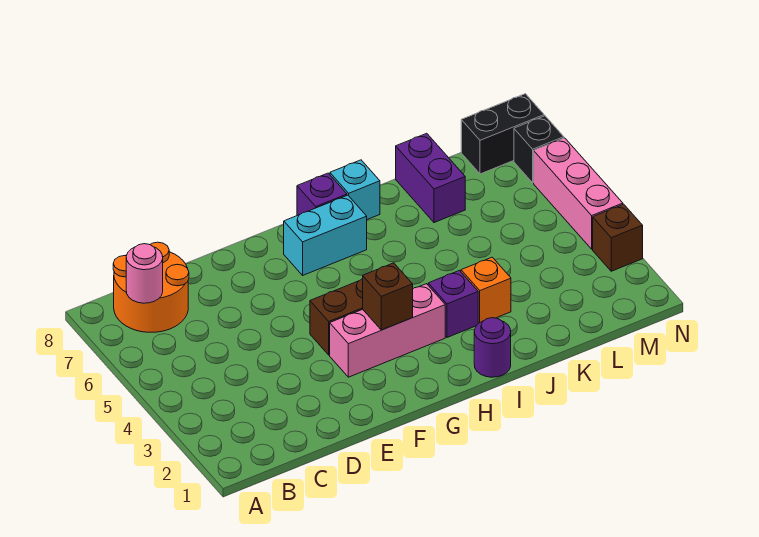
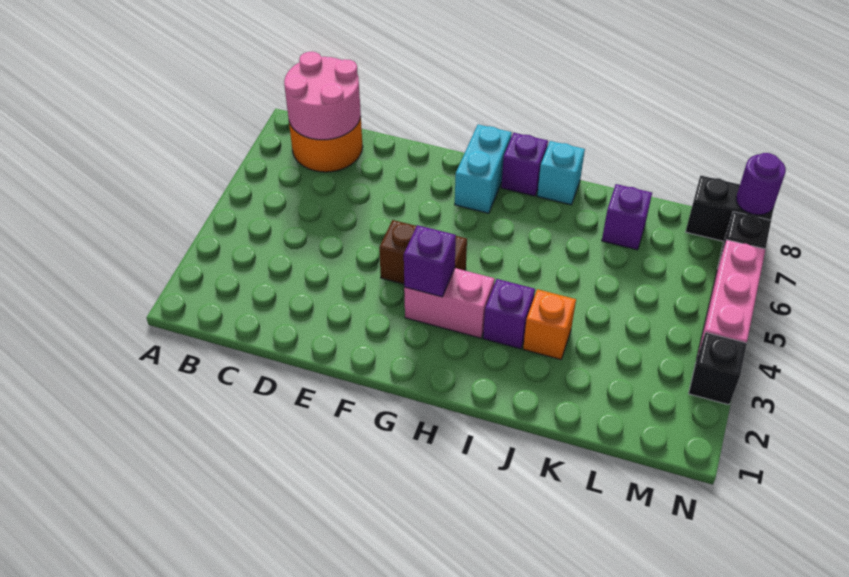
pink round brick B7 level 2 -> pink round brick B7:C8 level 2
pink brick F3:H3 level 1 -> pink brick G3:H3 level 1
brown brick G3 level 2 -> purple brick G3 level 2
cyan brick G7:H7 level 1 -> cyan brick G7:G8 level 1
purple round brick I1 level 1 -> purple round brick N8 level 2
purple brick K7:K8 level 1 -> purple brick K7 level 1
brown brick N3 level 1 -> black brick N3 level 1

